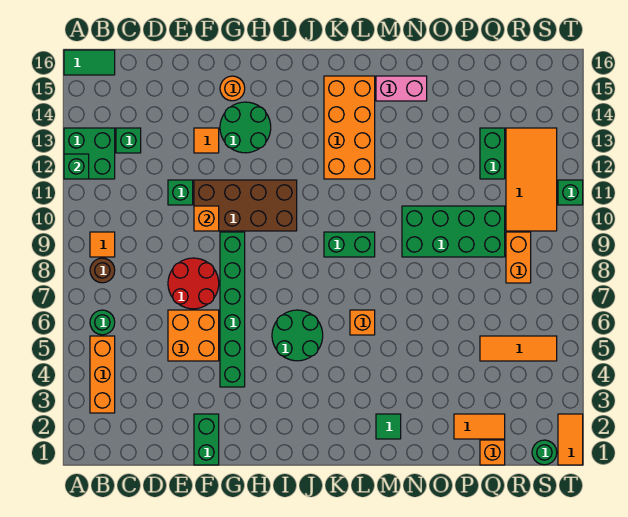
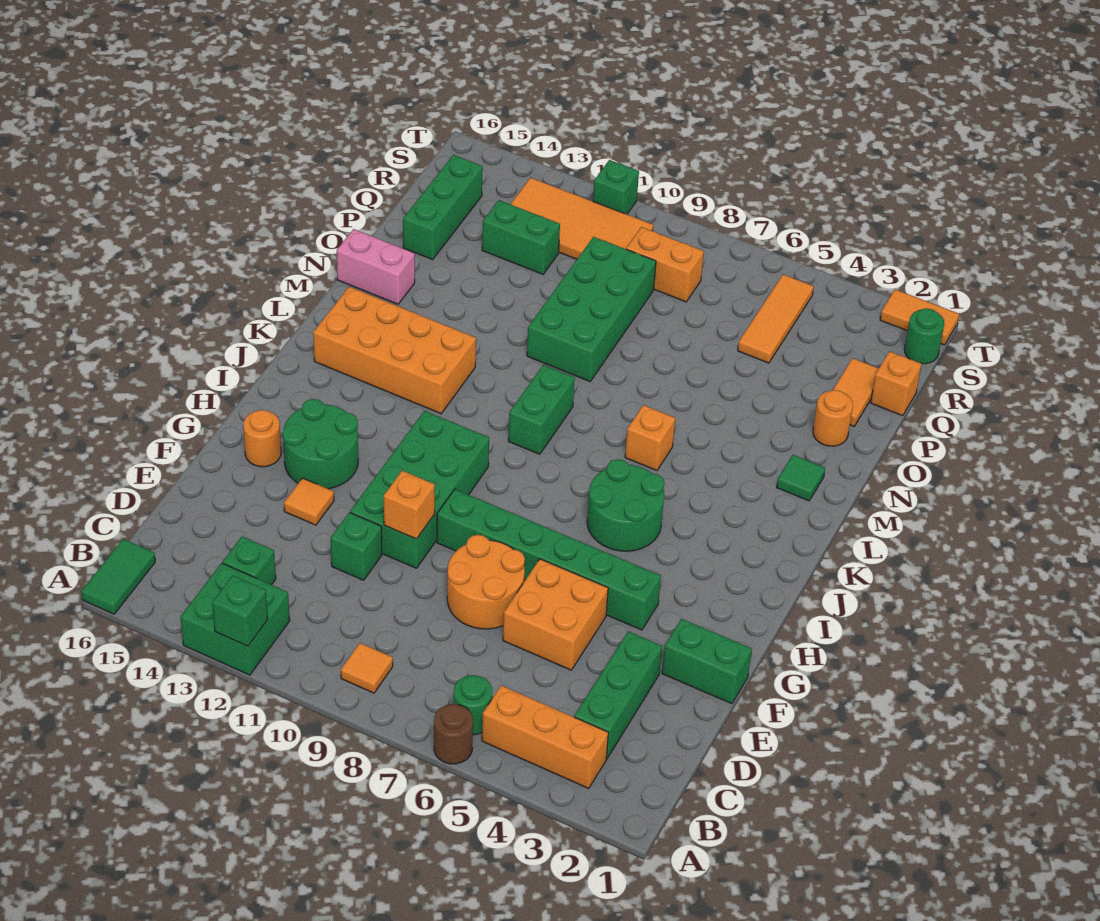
brown round brick B8 level 1 -> brown round brick A6 level 1
none -> green brick C3:E3 level 1
red round brick E7:F8 level 1 -> orange round brick E7:F8 level 1
brown brick F10:I11 level 1 -> green brick F10:I11 level 1
pink brick M15:N15 level 1 -> pink brick N15:N16 level 1
none -> orange round brick O2 level 1
none -> green brick P15:R15 level 1

